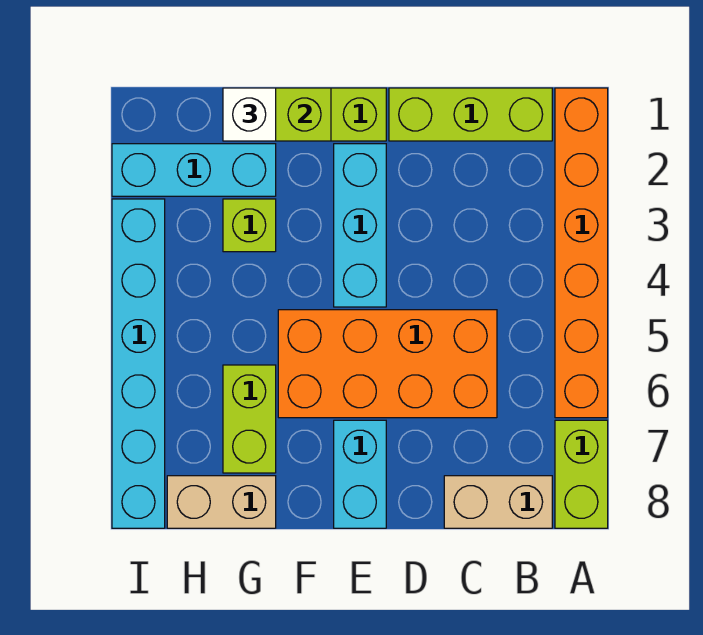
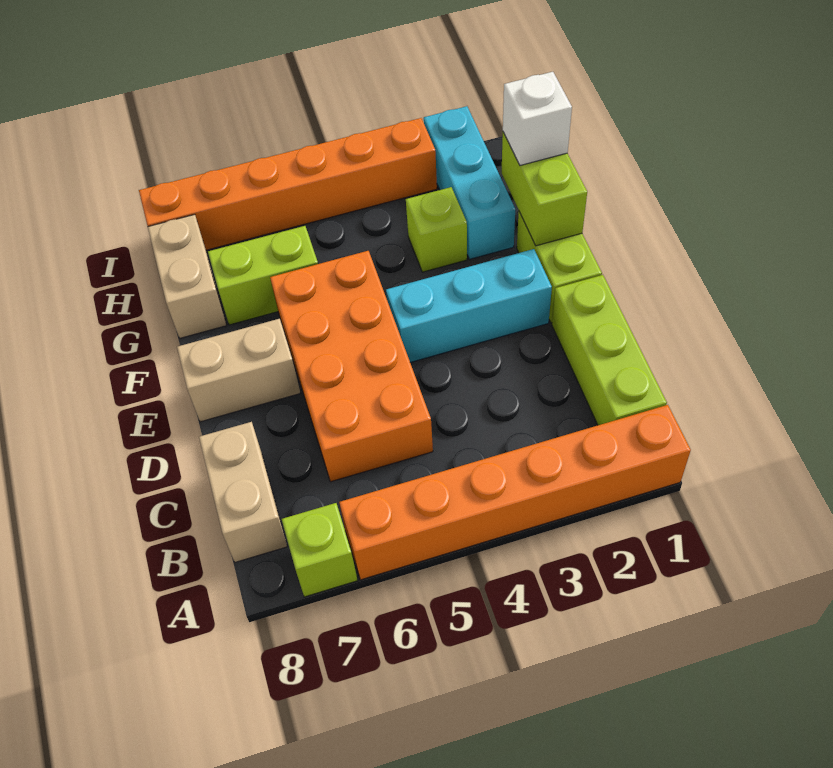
lime brick A7:A8 level 1 -> lime brick A7 level 1
cyan brick E7:E8 level 1 -> tan brick E7:E8 level 1
cyan brick I3:I8 level 1 -> orange brick I3:I8 level 1

